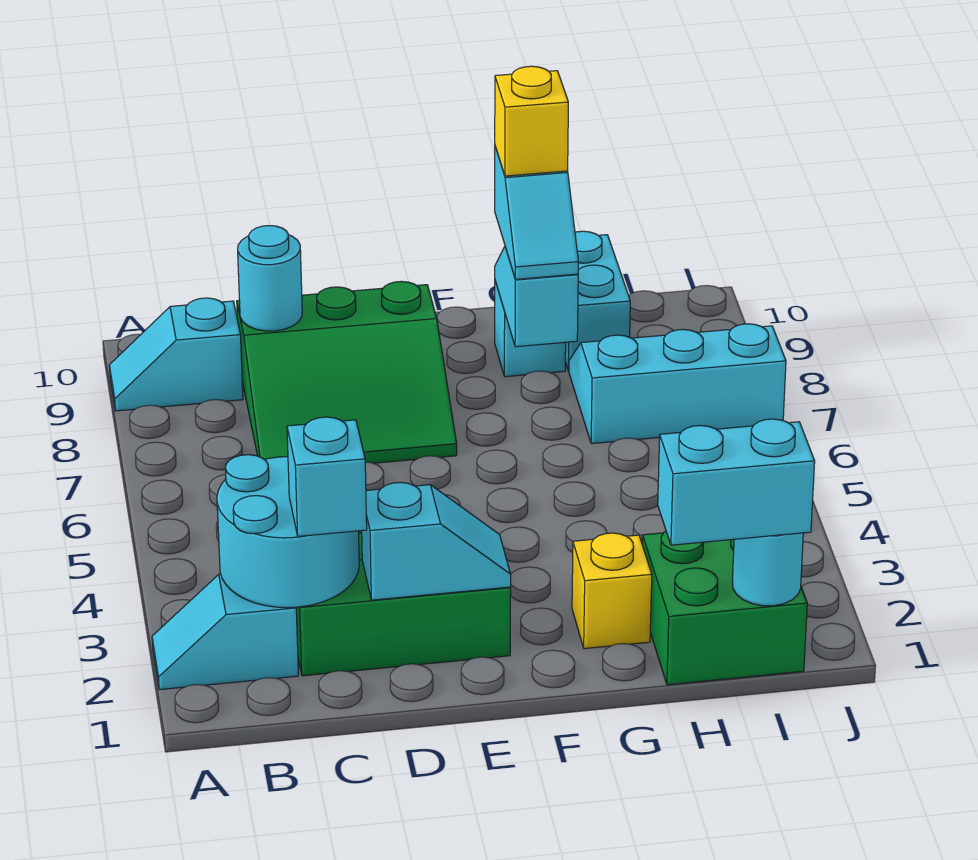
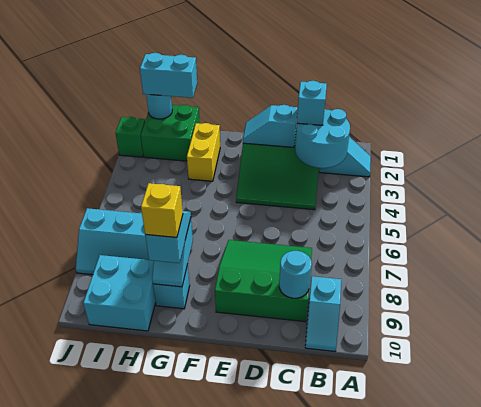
cyan slope A9:B9 level 1 top B -> cyan slope B9:B10 level 1 top 9
yellow brick G2 level 1 -> yellow brick G2:G3 level 1
cyan brick H9:H10 level 1 -> cyan brick H9:I10 level 1
none -> green brick J2 level 1

